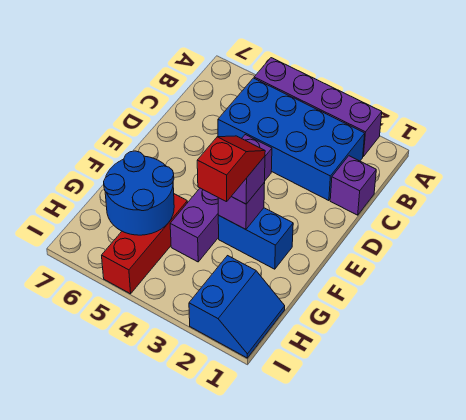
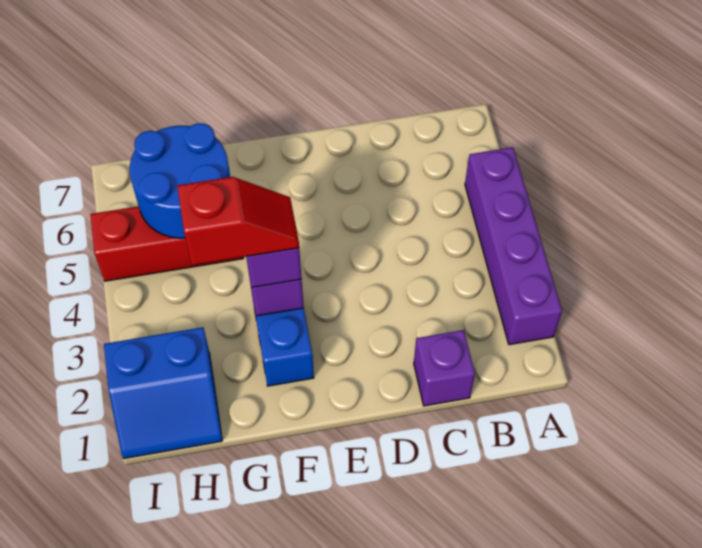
blue brick B2:C5 level 1 -> none
purple brick D4:G4 level 1 -> none

